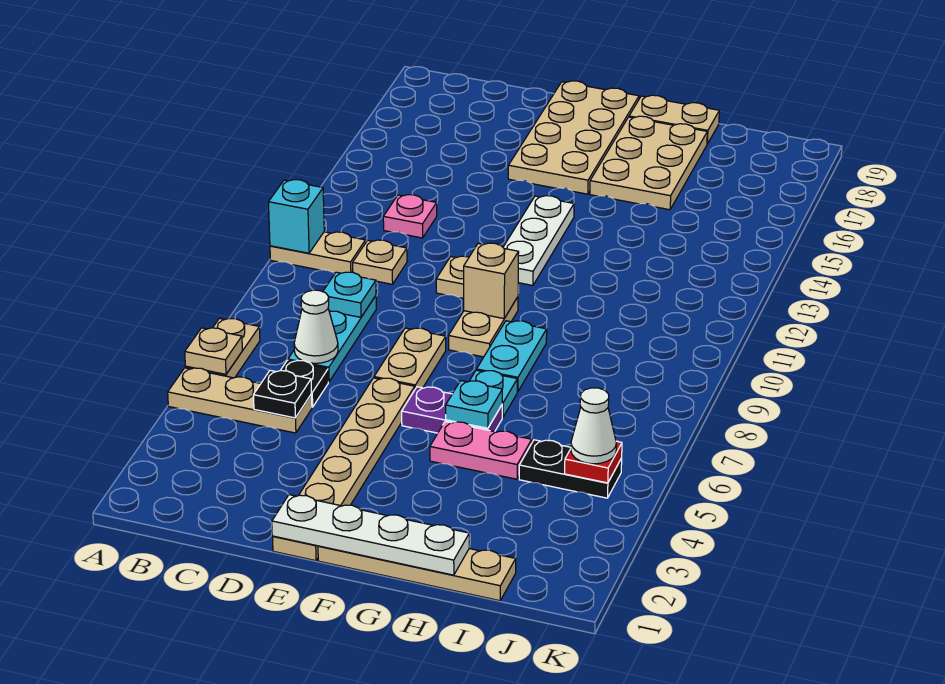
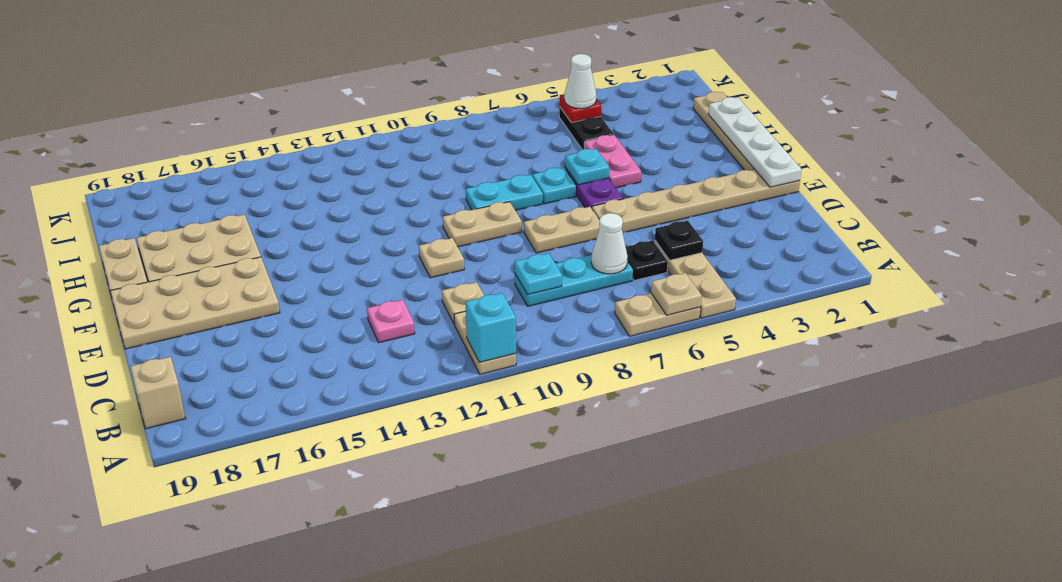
tan brick F10 level 2 -> tan brick B19 level 1
white plate F12:F14 level 1 -> none

